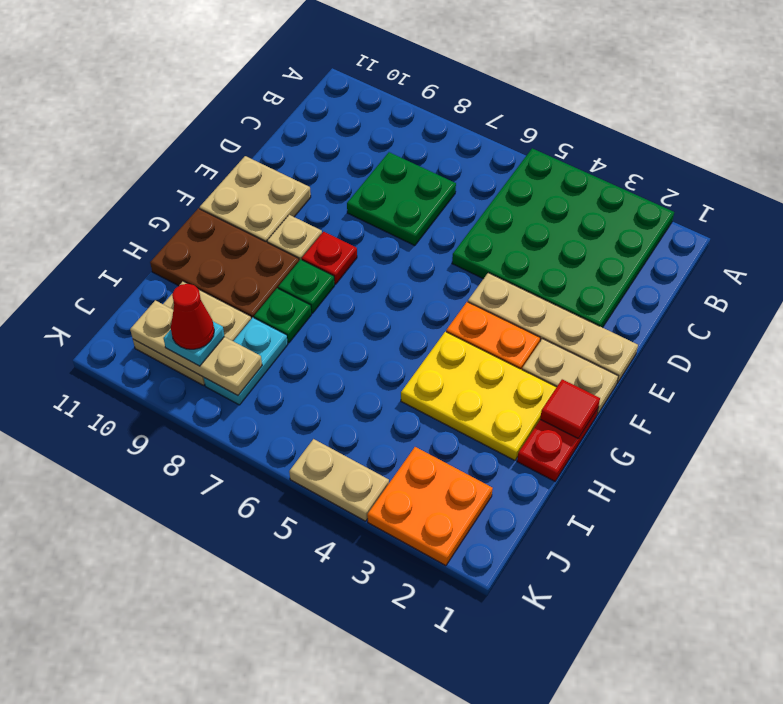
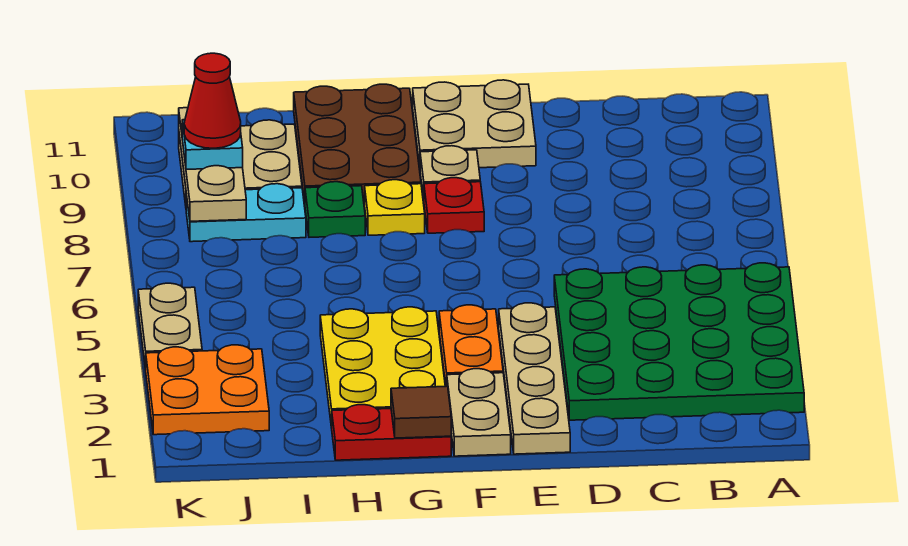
green plate C7:D8 level 1 -> none
red tile G1 level 2 -> brown tile G1 level 2
green plate G8 level 1 -> yellow plate G8 level 1

